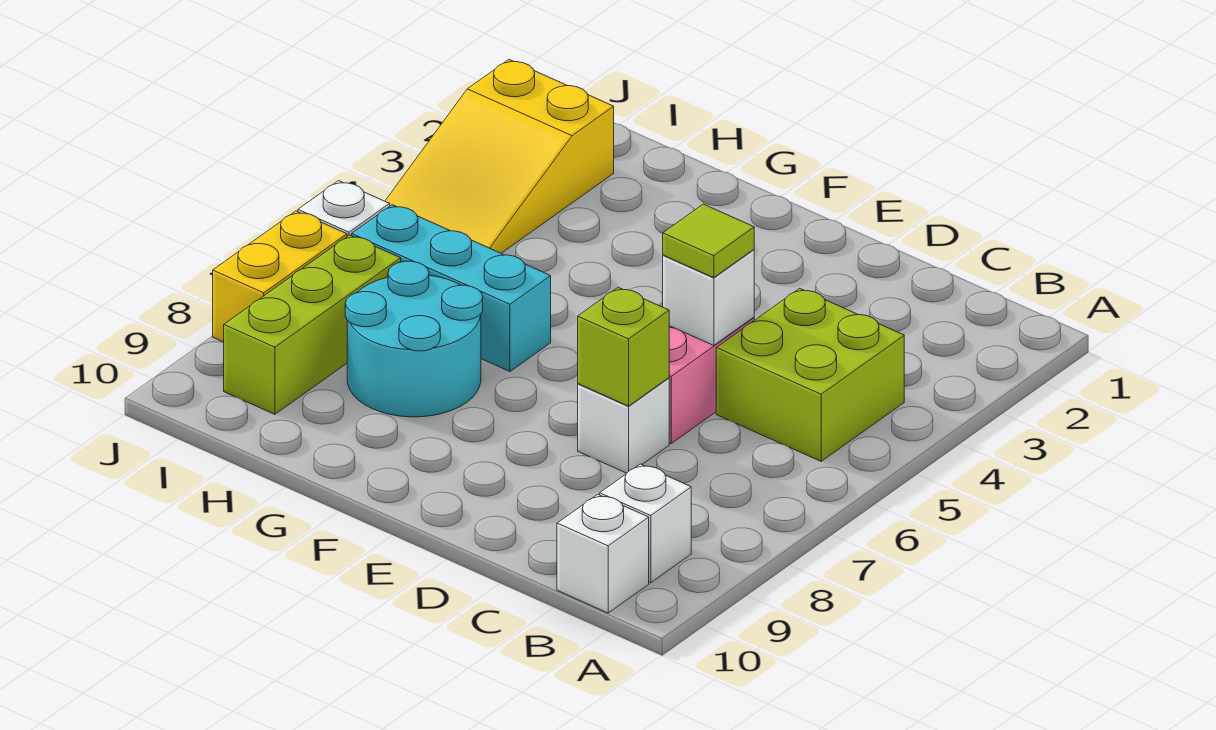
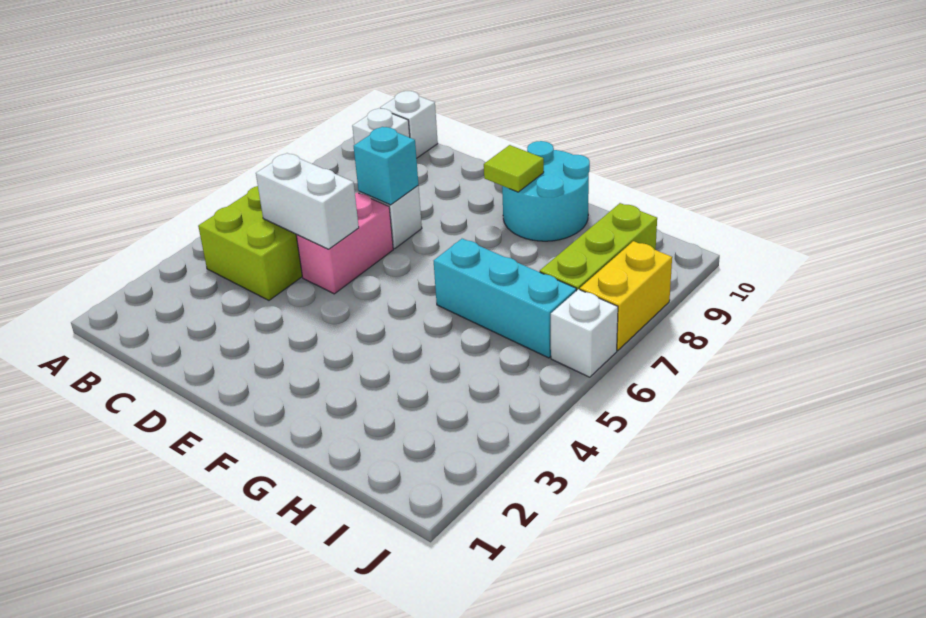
white brick D5 level 2 -> white brick C5:D5 level 2
lime tile D5 level 3 -> lime tile F9 level 2
lime brick D7 level 2 -> cyan brick D7 level 2
cyan round brick G7:H8 level 1 -> cyan round brick F9:G10 level 1
yellow slope I2:J4 level 1 top 2 -> none

